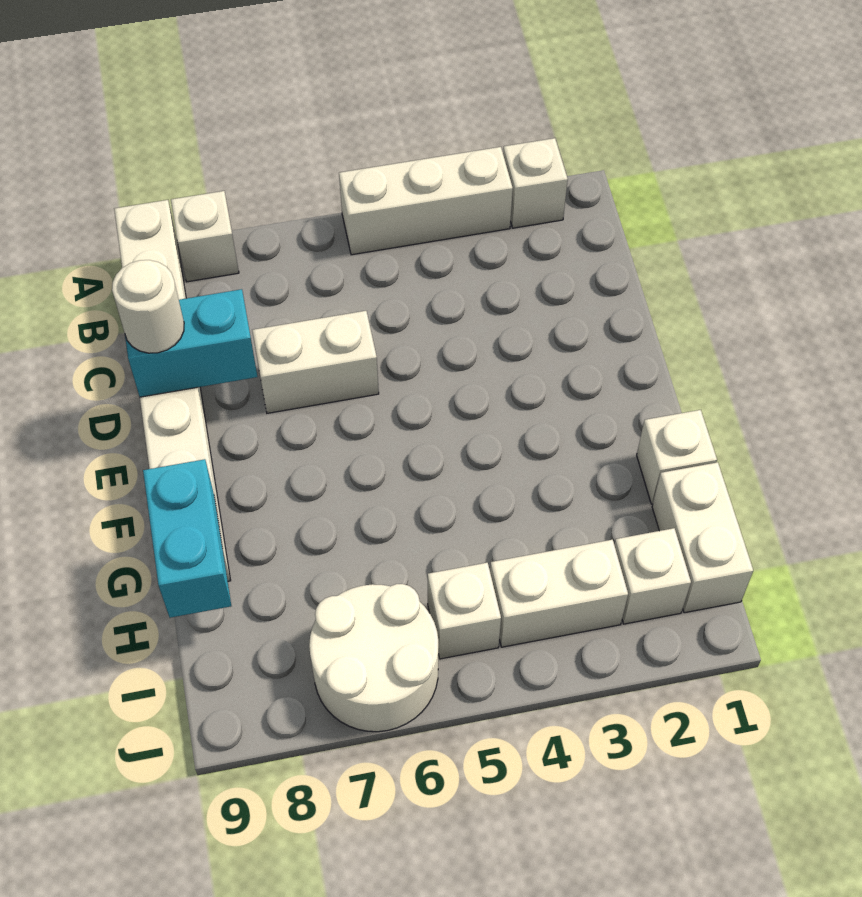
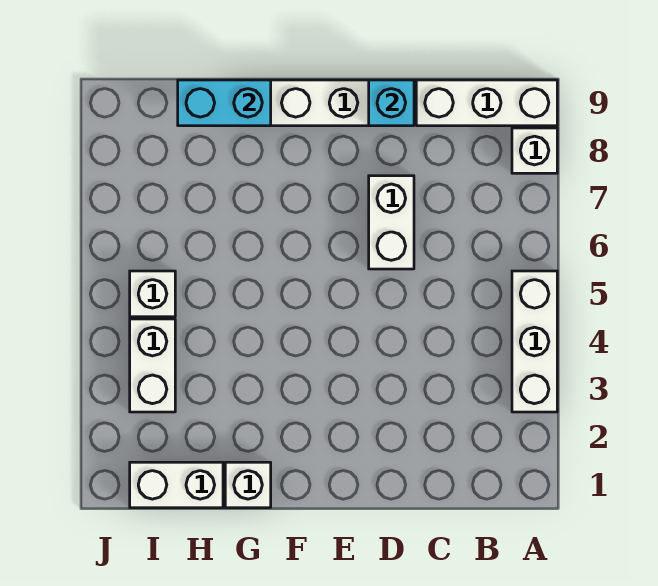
white brick A2 level 1 -> none
cyan brick D8:D9 level 2 -> cyan brick D9 level 2
white round brick D9 level 3 -> none
white brick I2 level 1 -> none
white round brick I6:J7 level 1 -> none

